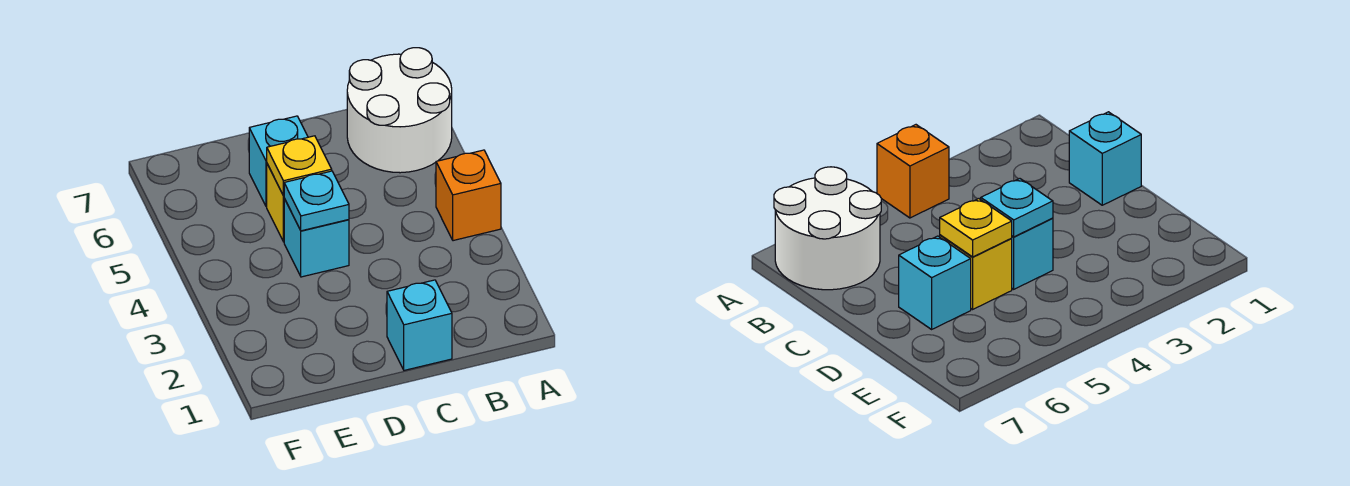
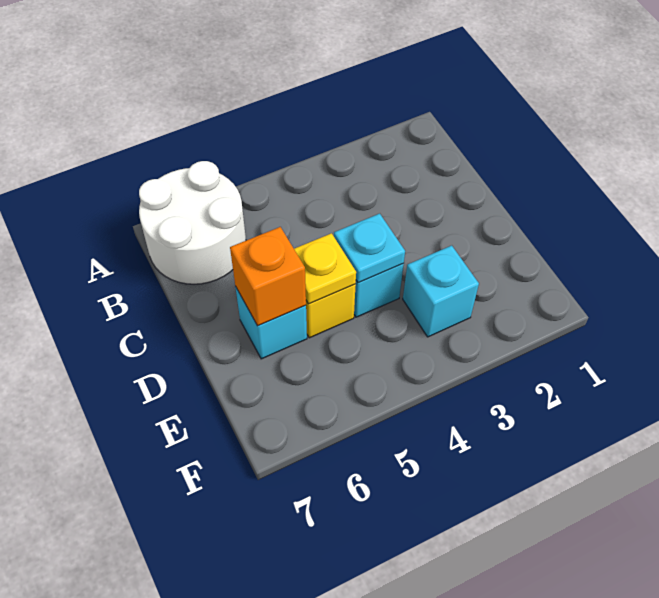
orange brick A4 level 1 -> orange brick D6 level 2
cyan brick C1 level 1 -> cyan brick E3 level 1

